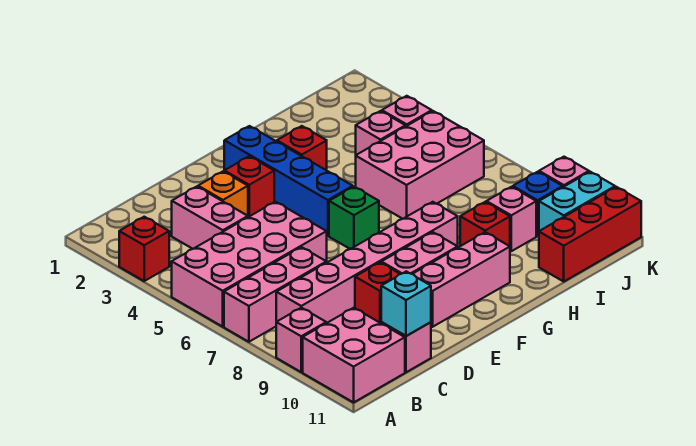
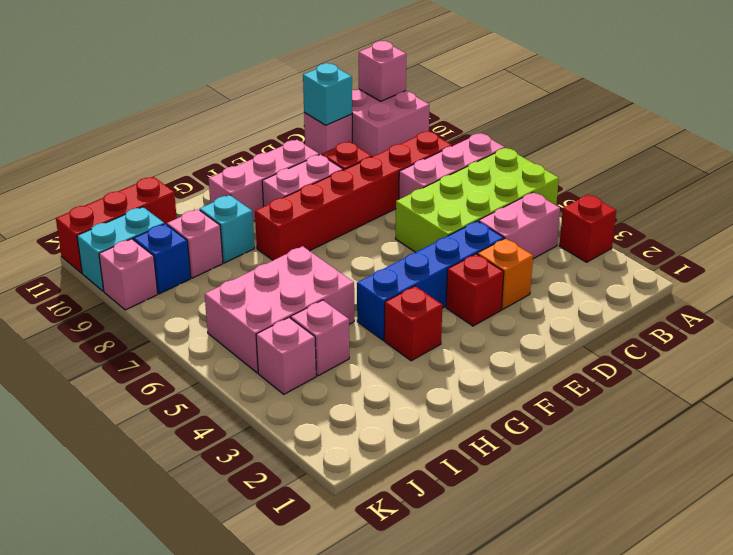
pink brick A5:D6 level 1 -> lime brick A5:D6 level 1
pink brick A9 level 1 -> pink brick A11 level 2
pink brick B8:G8 level 1 -> red brick B8:G8 level 1
pink brick C3:C4 level 1 -> pink brick B4:C4 level 1
blue brick F2:F5 level 1 -> blue brick D4:G4 level 1
green brick F6 level 1 -> none
red brick H9 level 1 -> cyan brick H9 level 1

